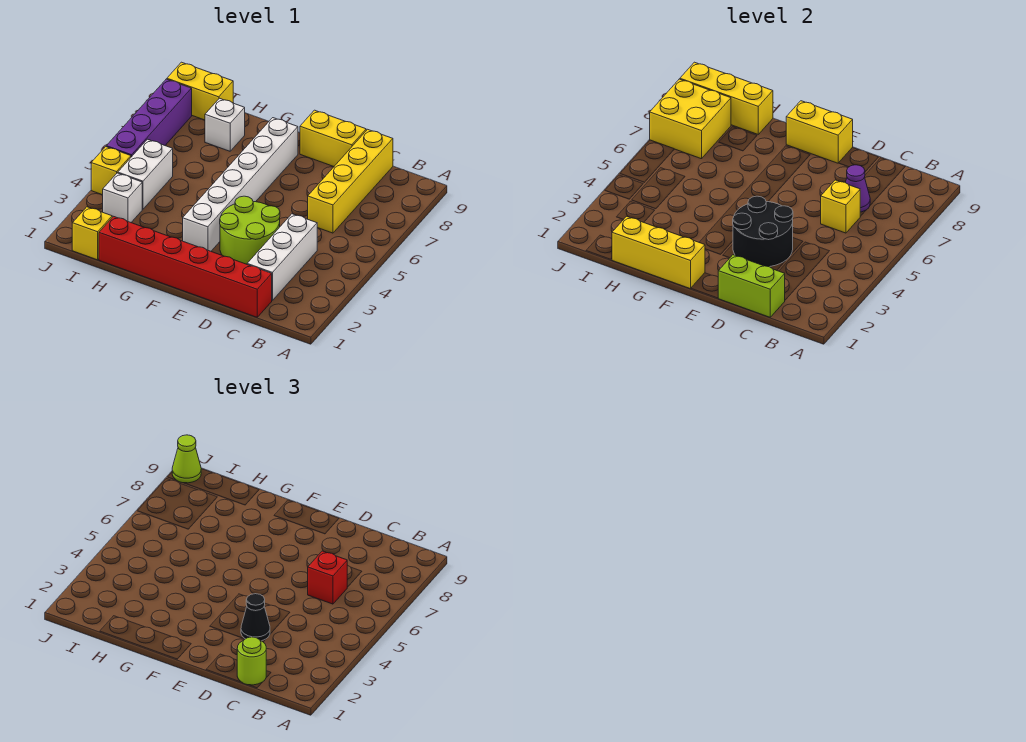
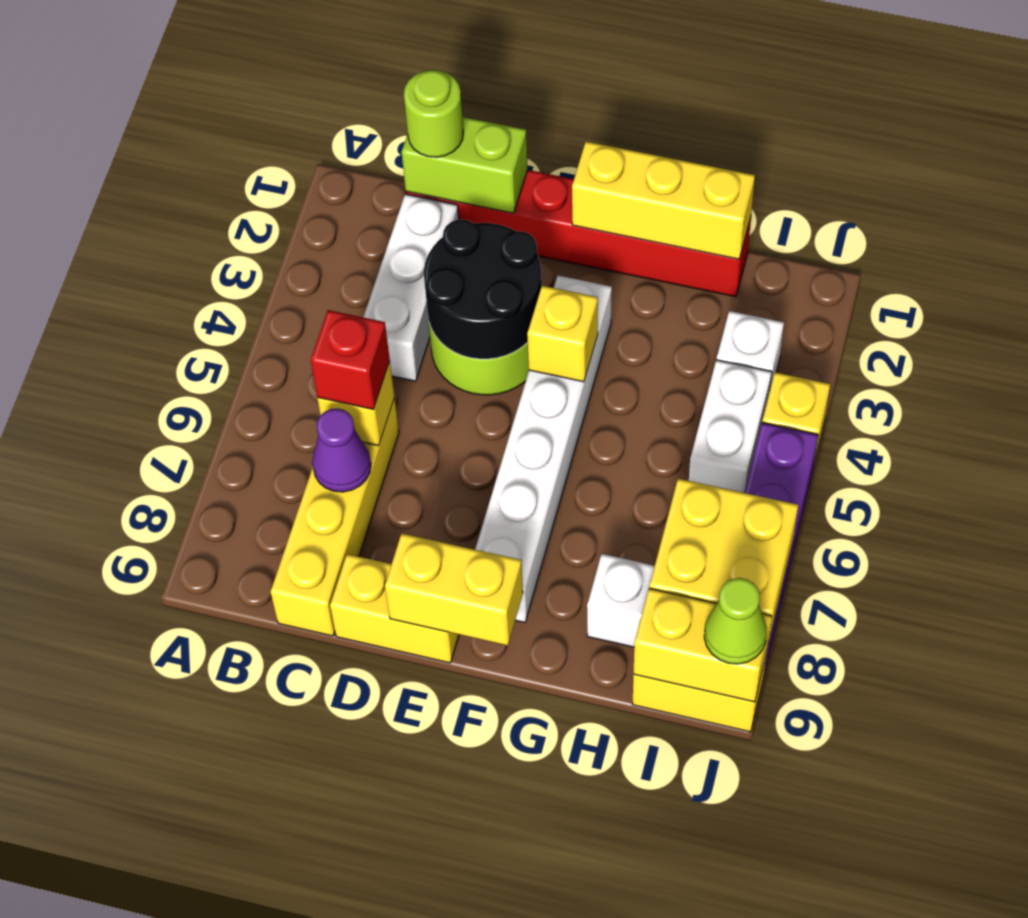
black cone D3 level 3 -> none
yellow brick H9:J9 level 2 -> yellow brick I9:J9 level 2
yellow brick I1 level 1 -> yellow brick F4 level 2

